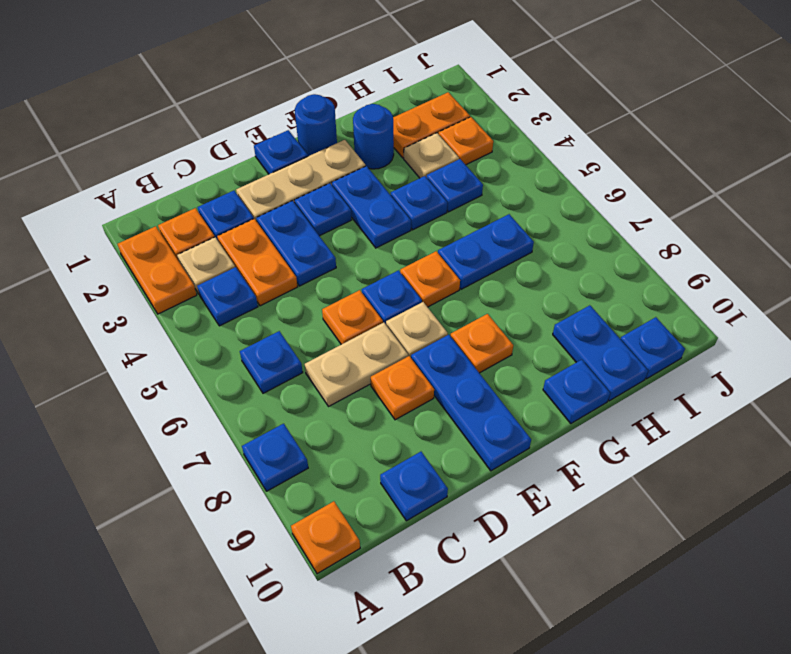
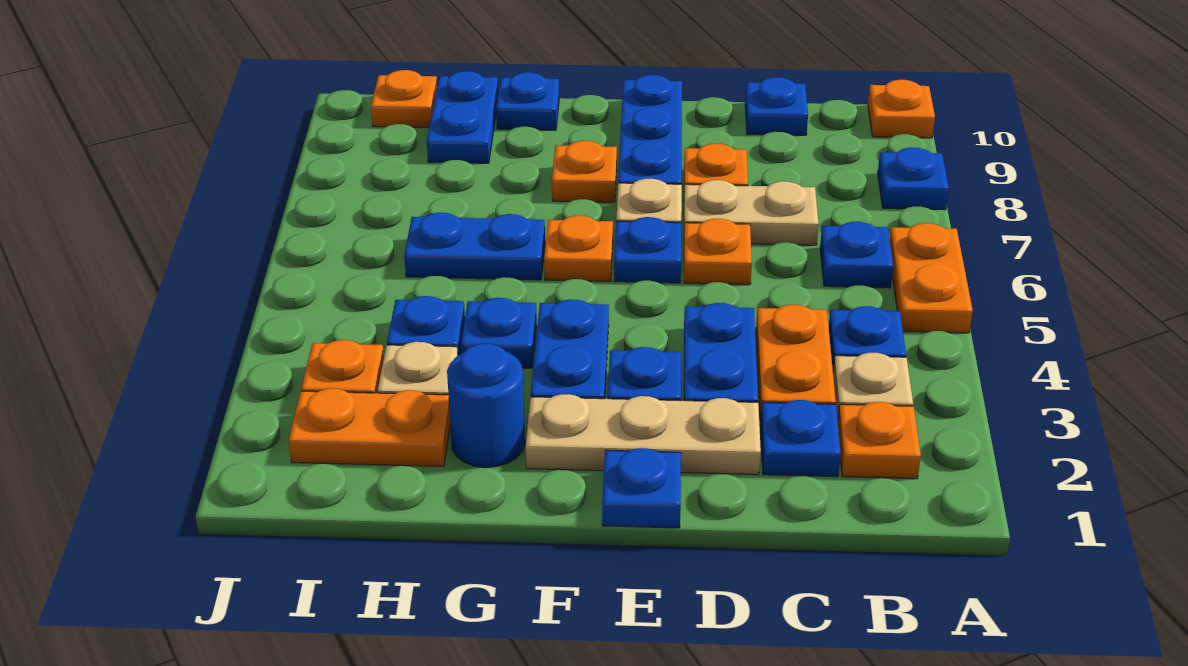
orange plate A2:A3 level 1 -> orange plate A5:A6 level 1
blue round brick F1 level 1 -> none
blue plate I10 level 1 -> orange plate I10 level 1

